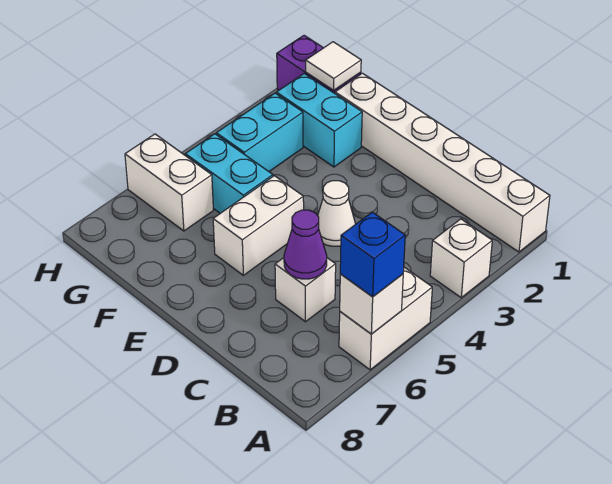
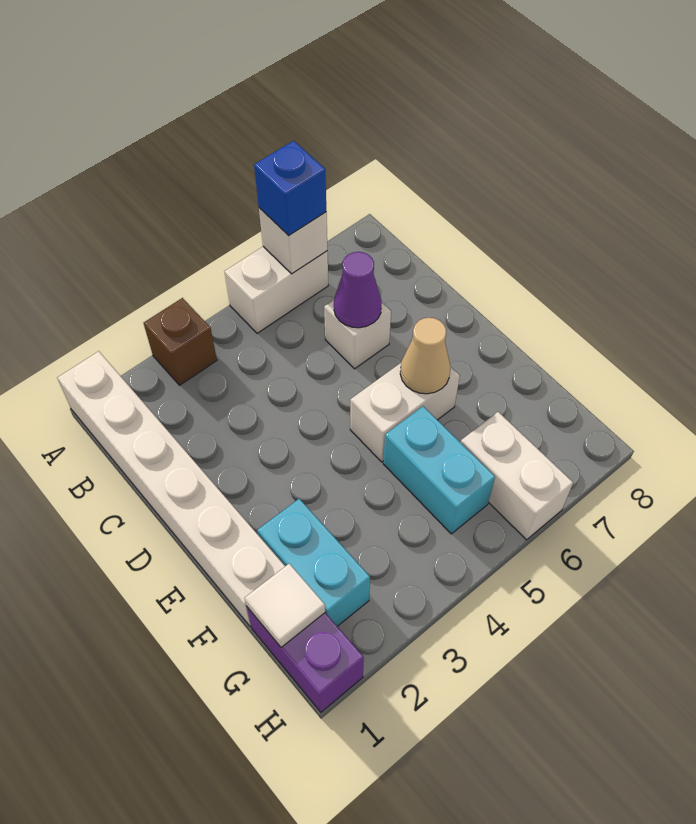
white brick A3 level 1 -> brown brick A3 level 1
white cone D4 level 1 -> none
none -> tan cone E6 level 2
cyan brick G3:G4 level 1 -> none

